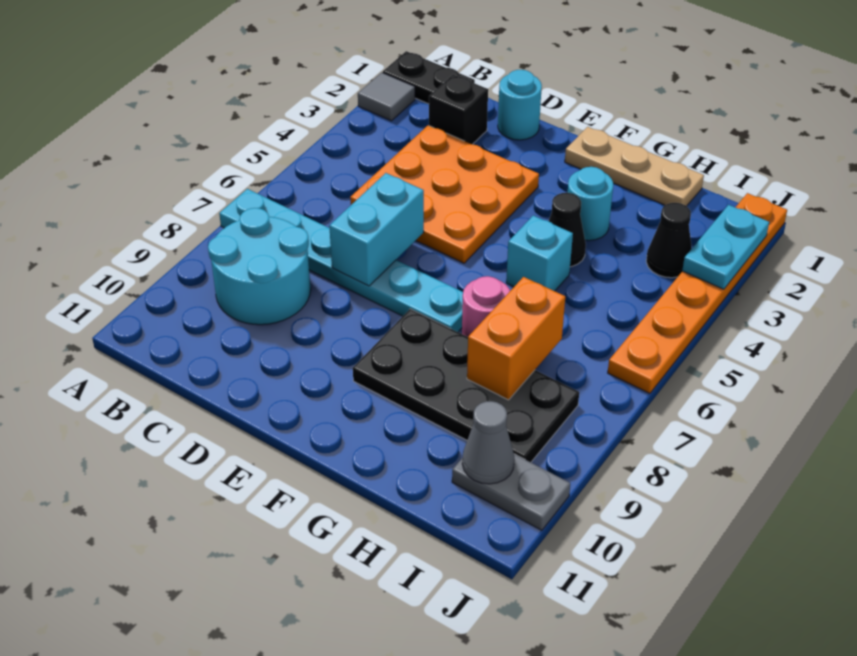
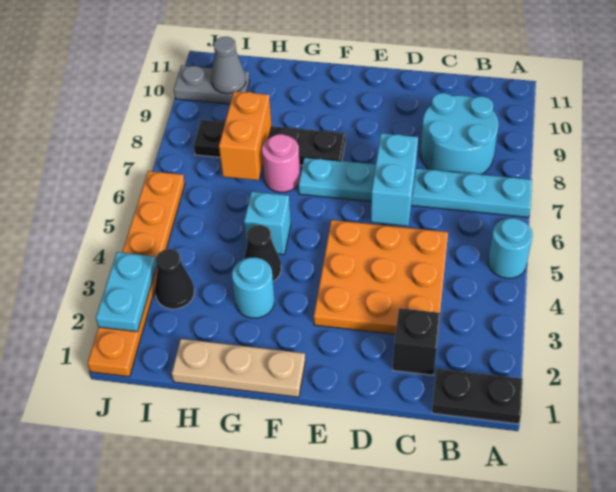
grey tile A2 level 1 -> none
cyan round brick D1 level 1 -> cyan round brick A5 level 1
black plate F8:I9 level 1 -> black plate F8:I8 level 1

